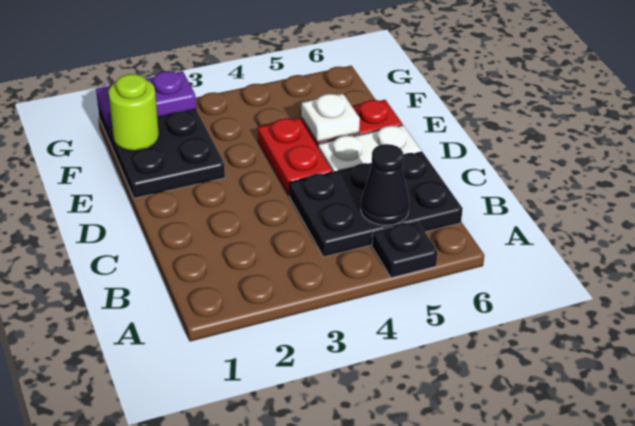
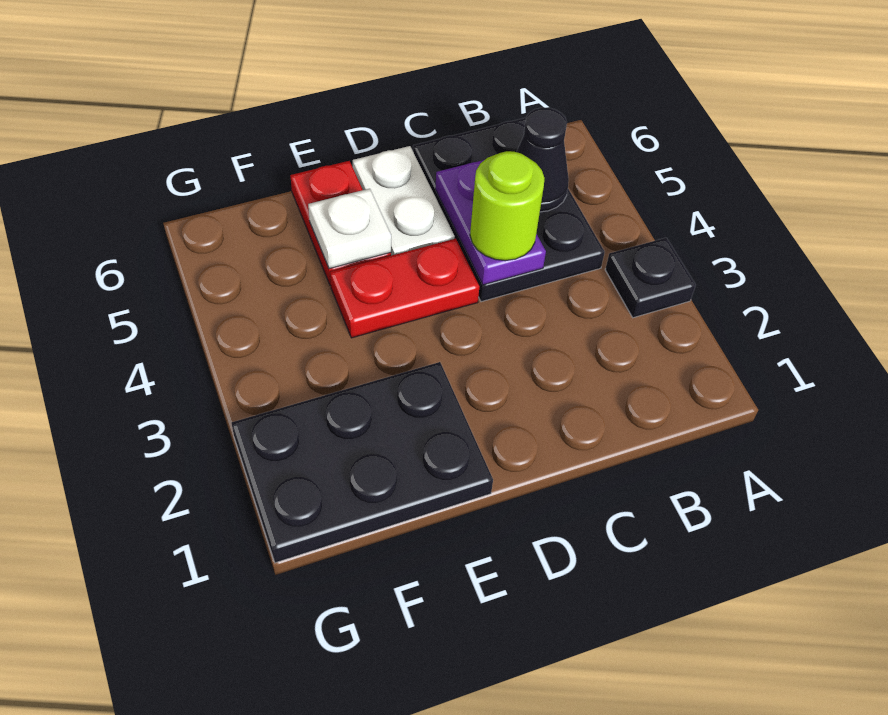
black plate A5 level 1 -> black plate A3 level 1
lime round brick F1 level 2 -> lime round brick C4 level 3
purple plate G1:G2 level 2 -> purple plate C4:C5 level 2

